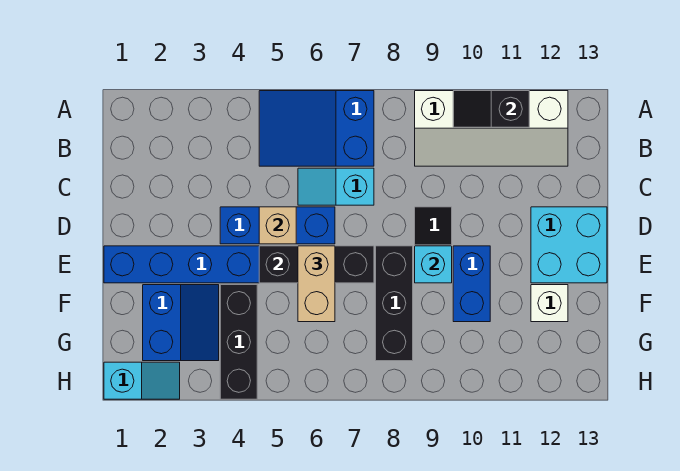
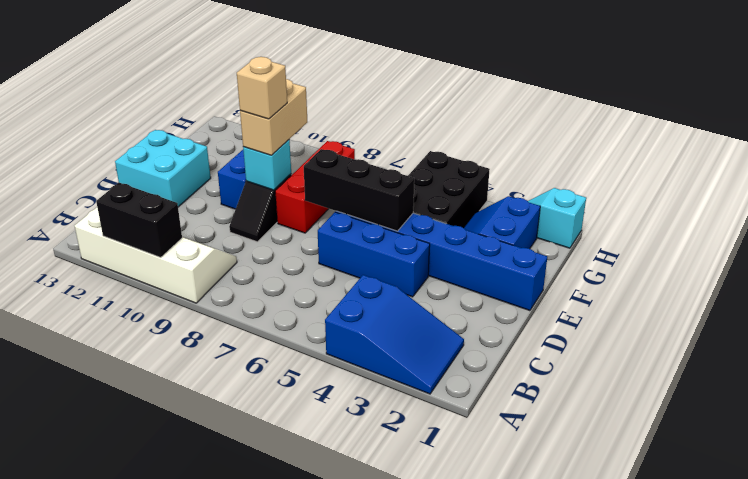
blue slope A5:B7 level 1 top 7 -> blue slope A2:B4 level 1 top 4
black slope A10:A11 level 2 top 11 -> black brick A10:A11 level 2
cyan slope C6:C7 level 1 top 7 -> none
tan brick D5 level 2 -> tan brick E9 level 4
tan brick E6:F6 level 3 -> tan brick E9:F9 level 3
black brick E8:G8 level 1 -> red brick E8:G8 level 1
black brick F4:H4 level 1 -> black brick F4:H5 level 1
white brick F12 level 1 -> none

